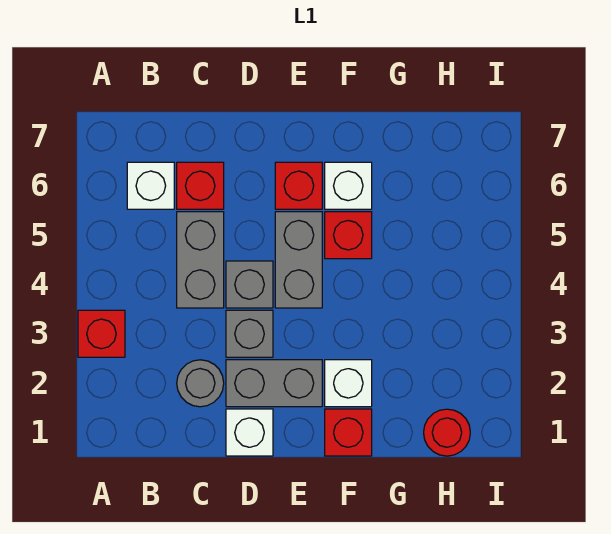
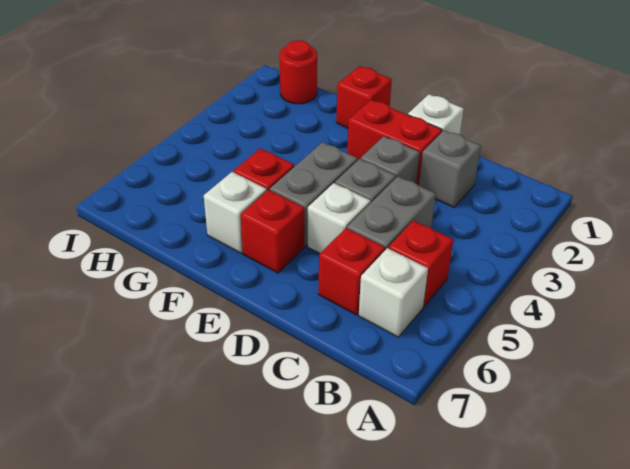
red brick A3 level 1 -> red brick B5 level 1
grey round brick C2 level 1 -> grey brick C2 level 1
grey brick D2:E2 level 1 -> red brick D2:E2 level 1
white brick F2 level 1 -> white brick D5 level 1

